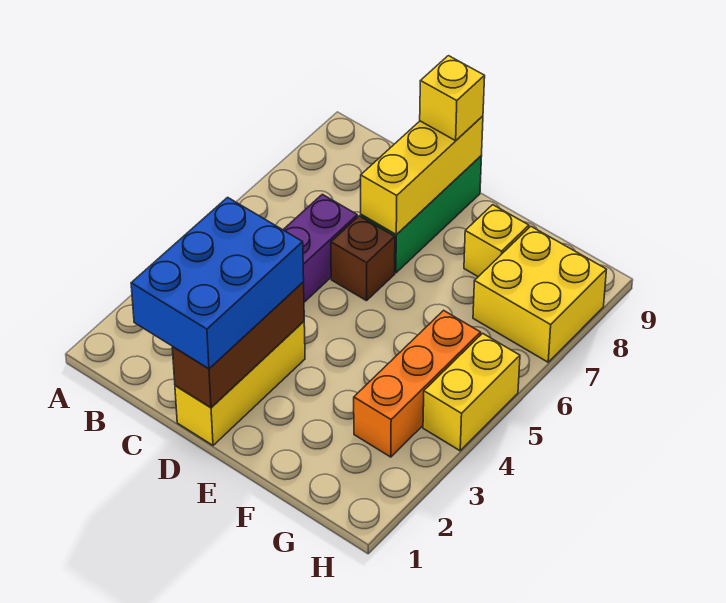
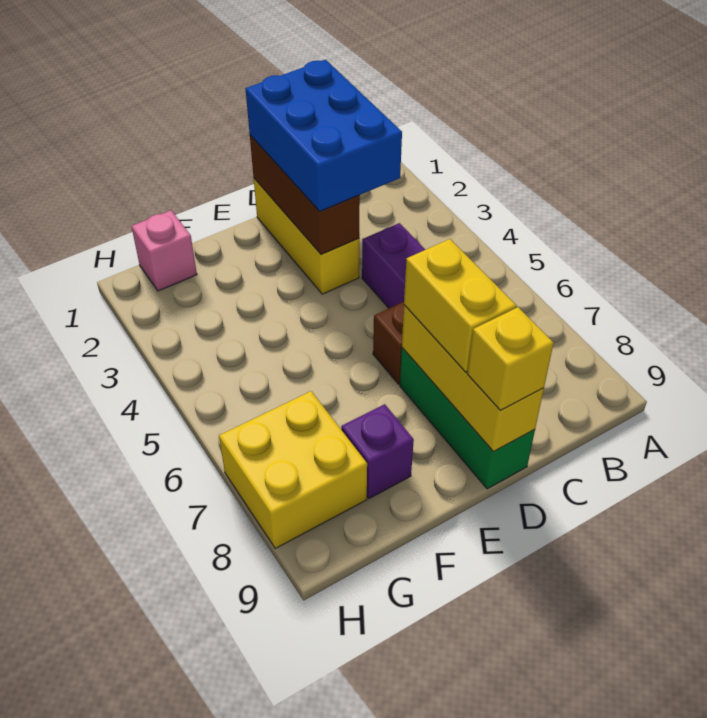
yellow brick F8 level 1 -> purple brick F8 level 1
none -> pink brick G1 level 1
orange brick G3:G5 level 1 -> none
yellow brick H4:H5 level 1 -> yellow brick D7:D8 level 3

